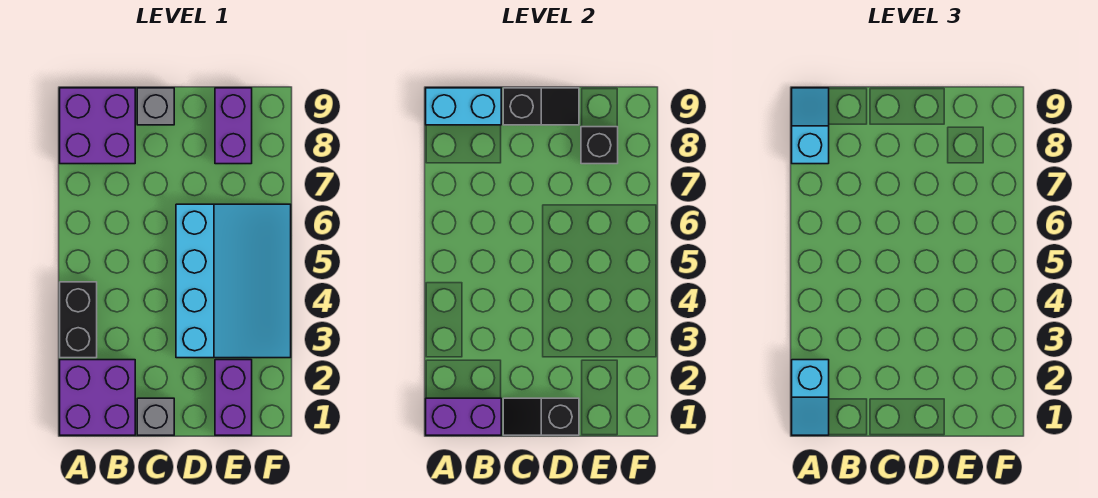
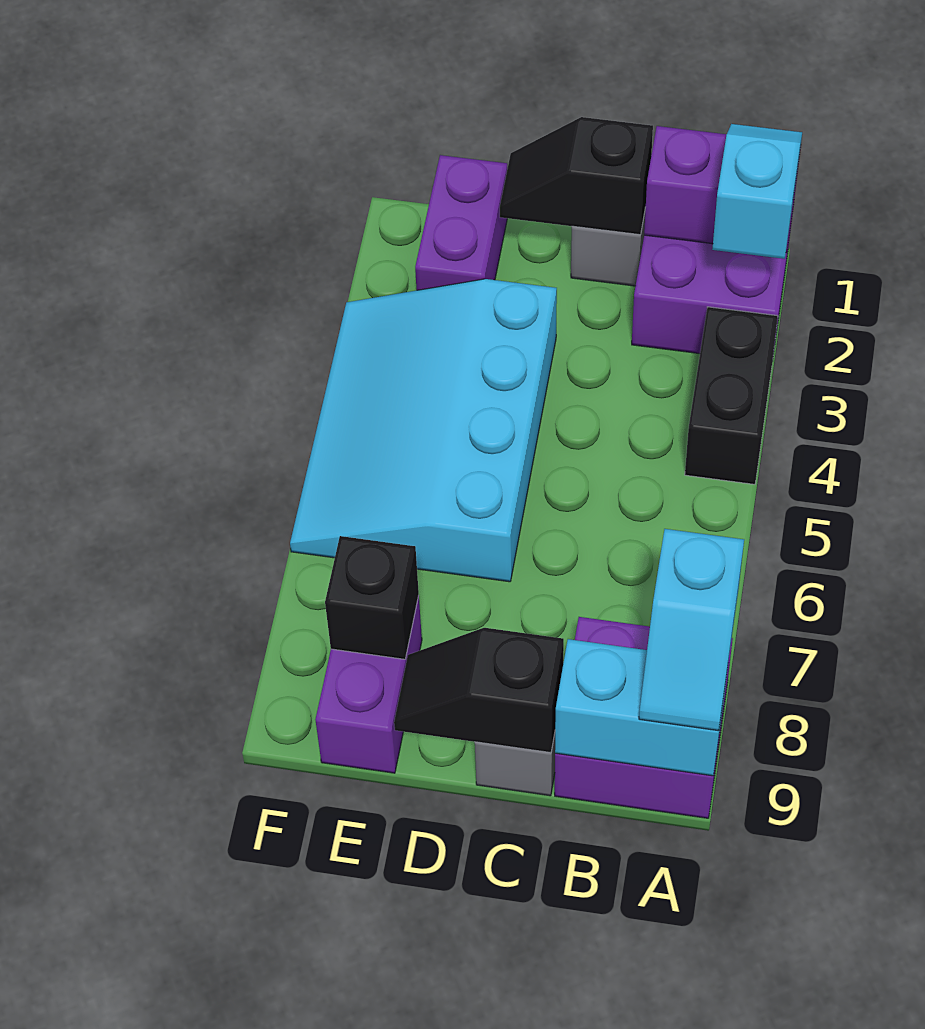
black slope C1:D1 level 2 top D -> black slope C1:D1 level 2 top C

